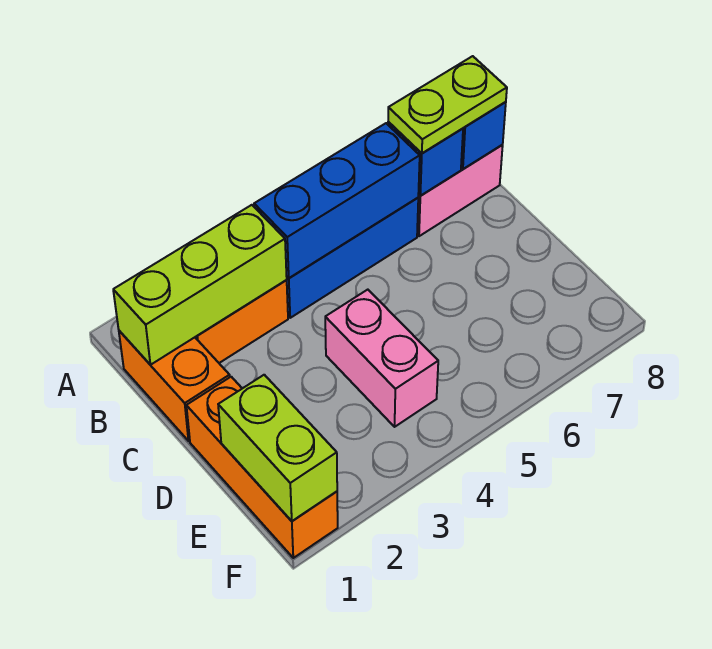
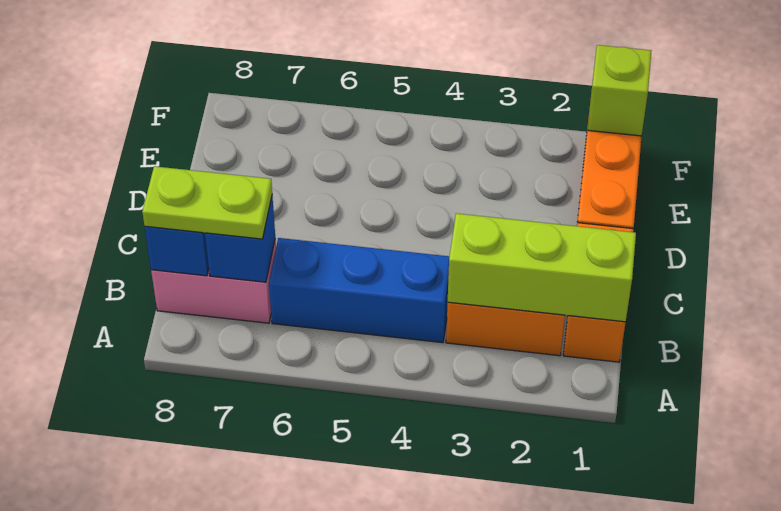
blue brick B4:B6 level 2 -> none
pink brick D4:E4 level 1 -> none
lime brick E1:F1 level 2 -> lime brick F1 level 2

